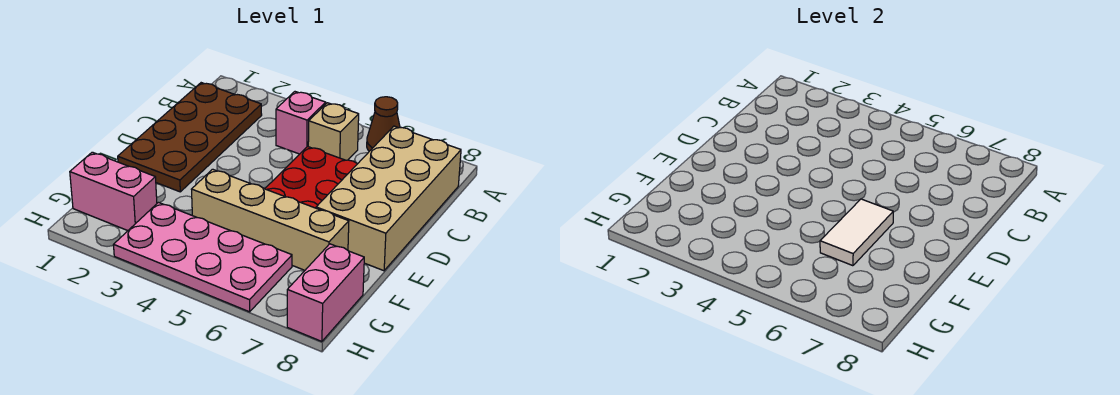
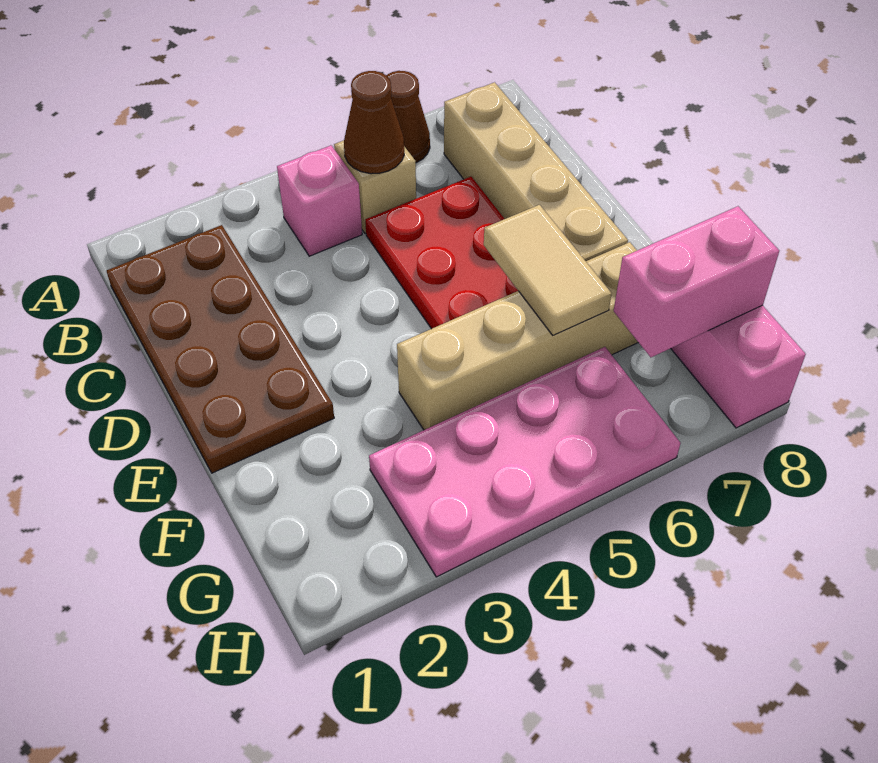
none -> brown cone B5 level 2
tan brick B7:E8 level 1 -> tan brick B7:E7 level 1
white tile E6:F6 level 2 -> tan tile E6:F6 level 2
pink brick G1:G2 level 1 -> pink brick G7:G8 level 2

